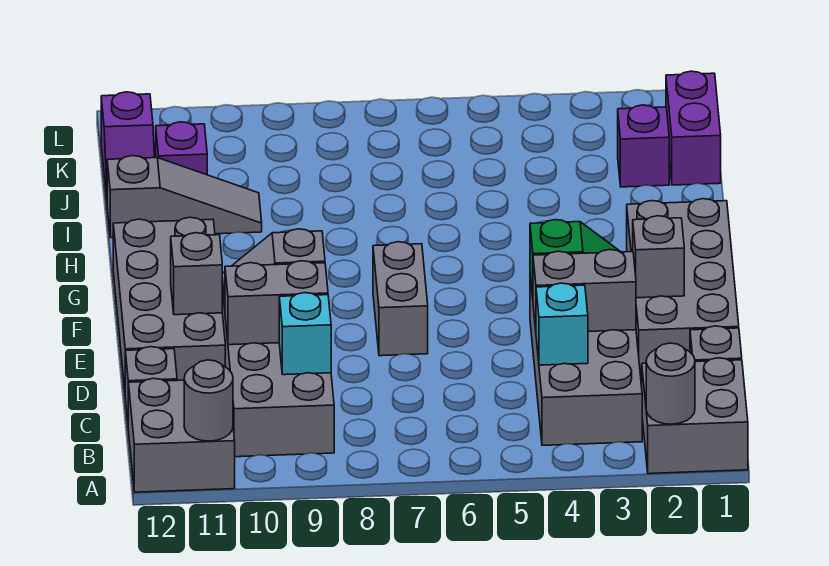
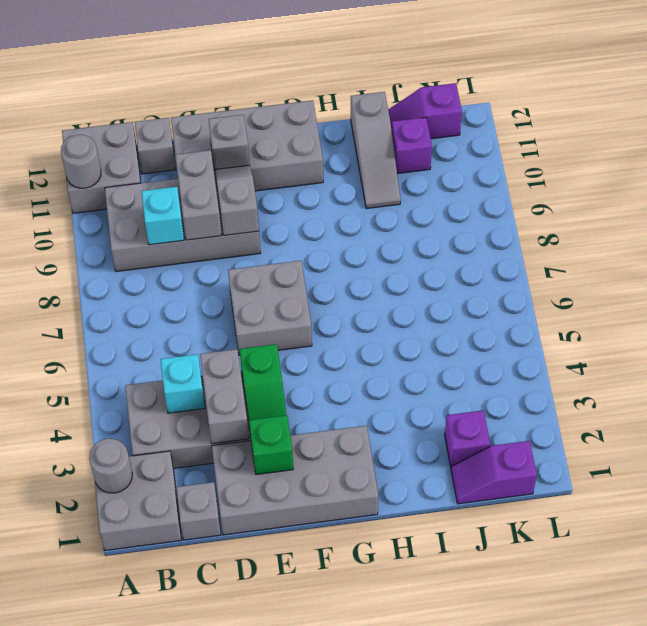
grey brick E2 level 2 -> green brick E2 level 2
grey brick E7:F7 level 1 -> grey brick E6:F7 level 1
purple brick J1:K1 level 1 -> purple slope J1:K1 level 1 top K

